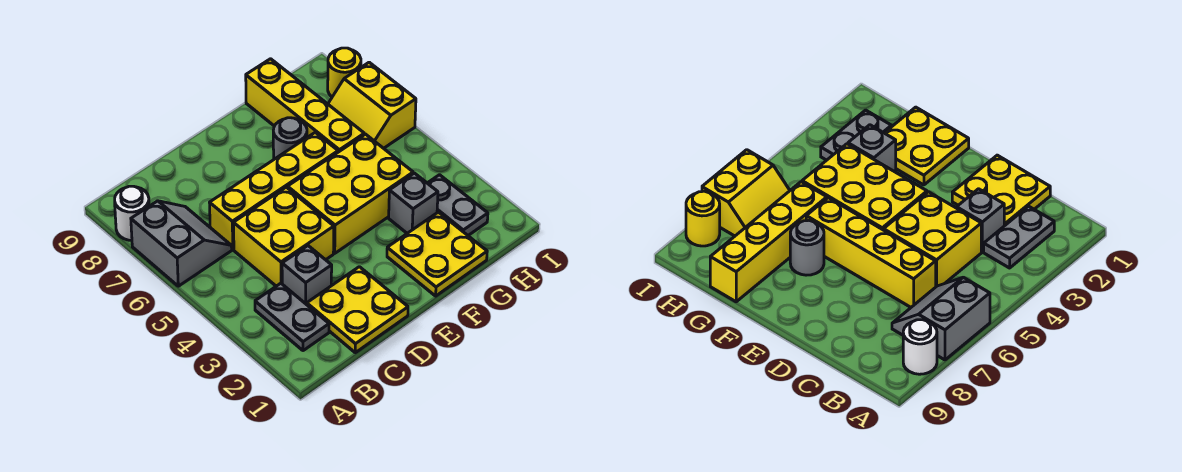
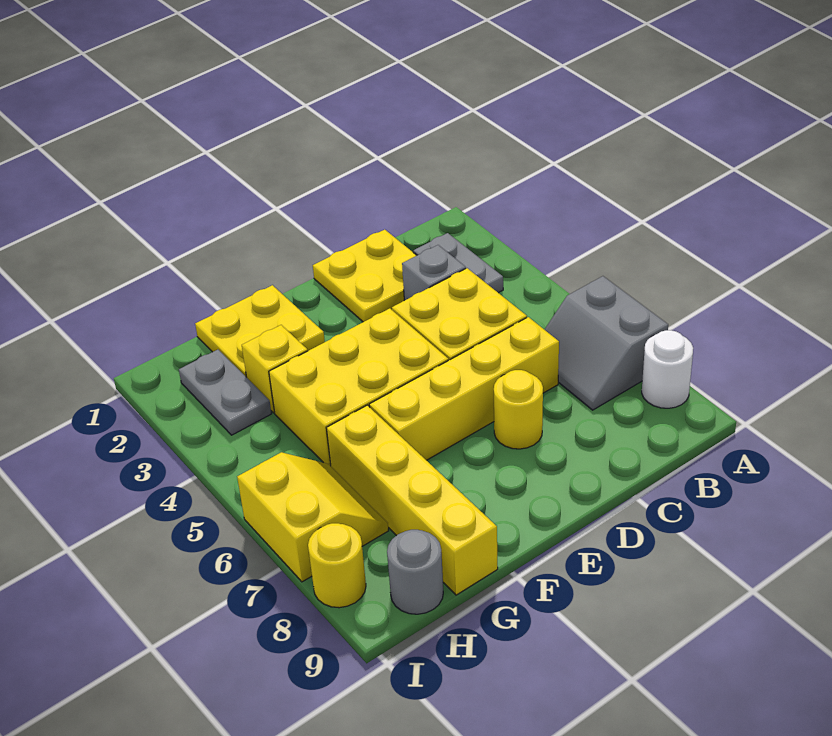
none -> yellow round brick D7 level 1
grey round brick F7 level 1 -> grey round brick H9 level 1
grey brick G3 level 1 -> yellow brick G3 level 1

